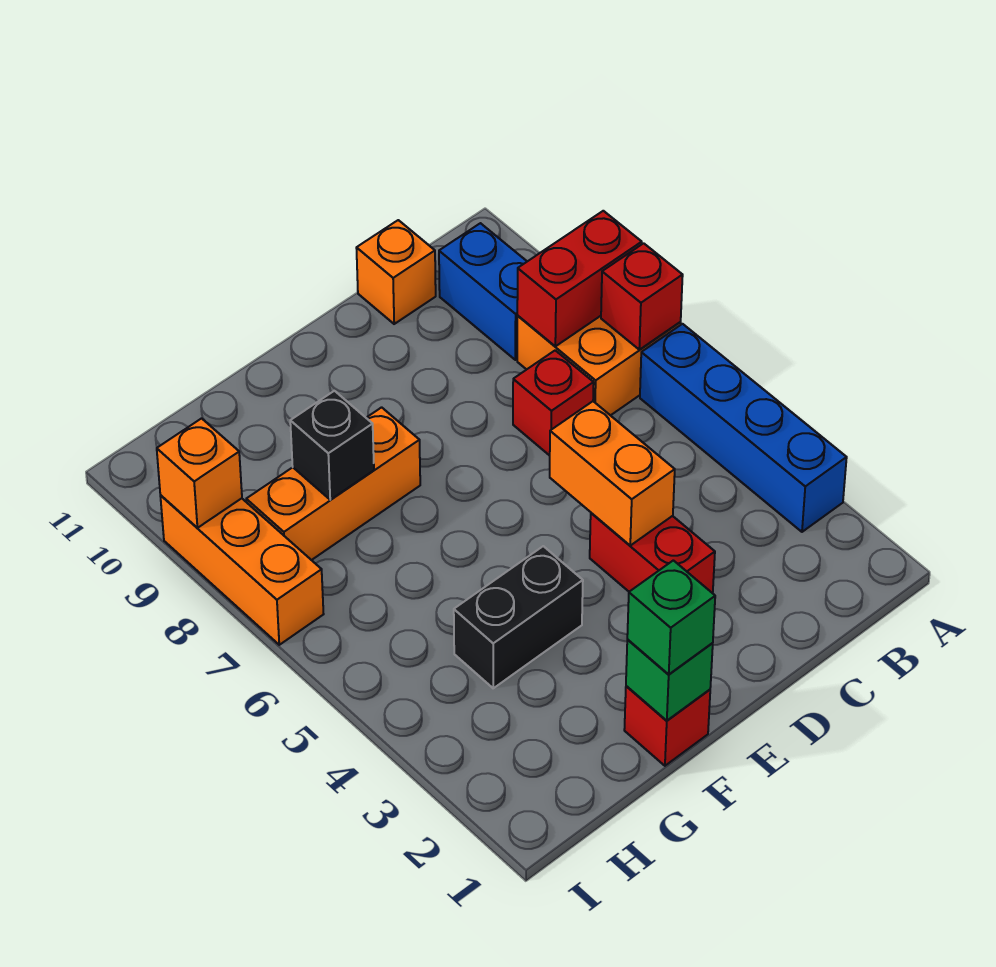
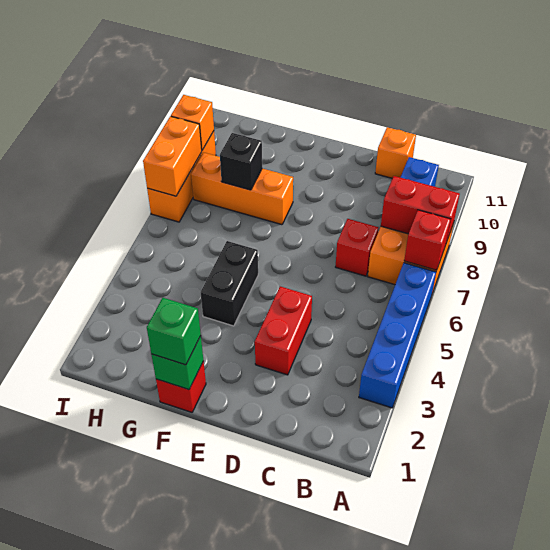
orange brick D4:D5 level 2 -> orange brick I7:I8 level 2
black brick F4:G4 level 1 -> black brick F4:F5 level 1

